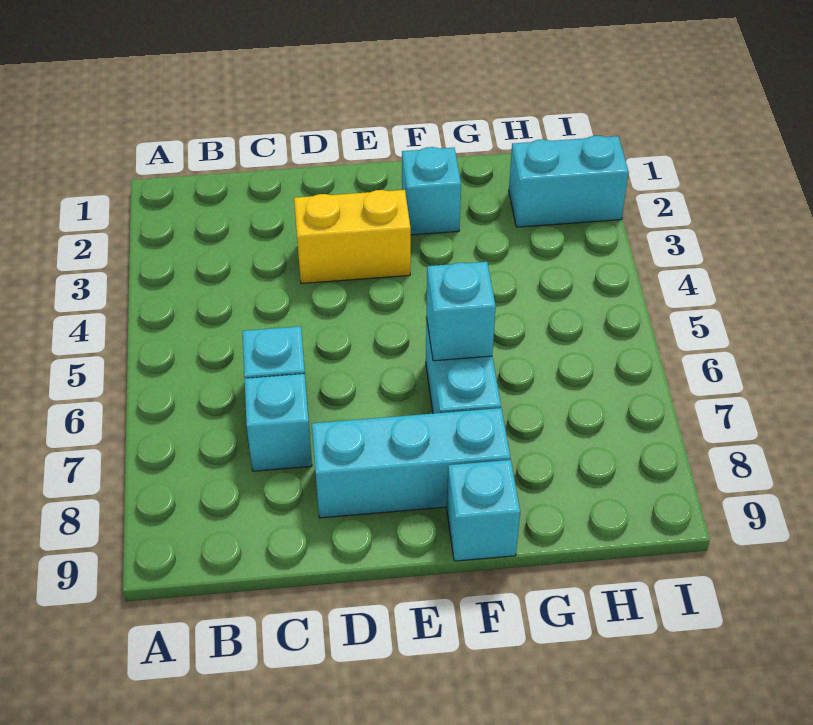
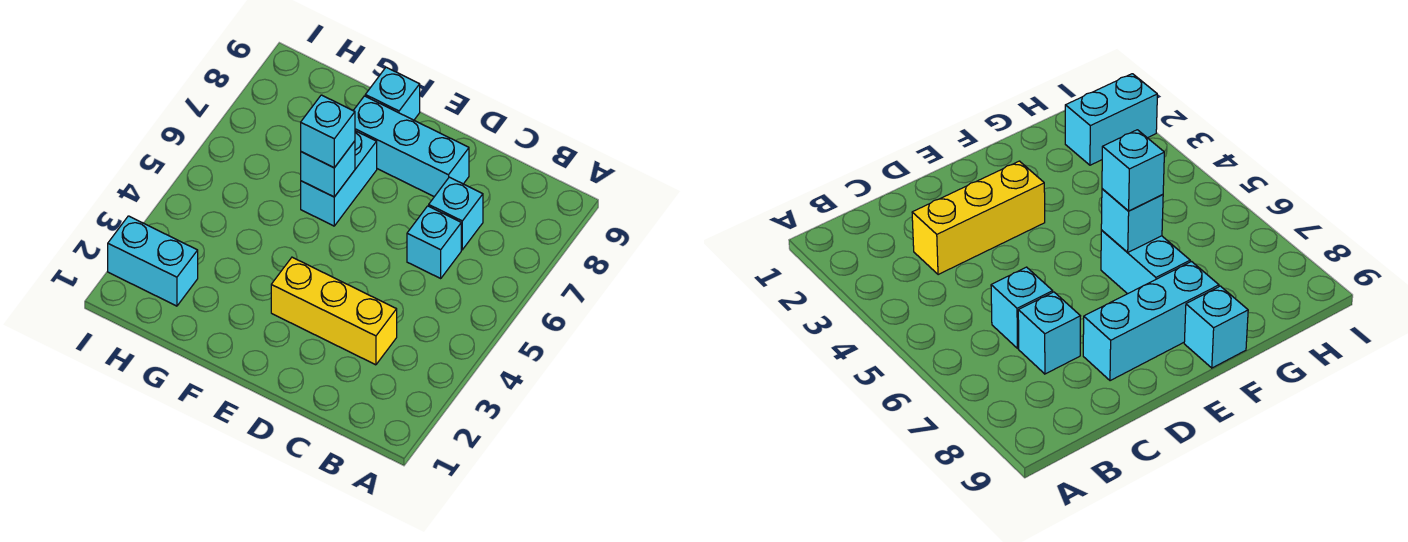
yellow brick D3:E3 level 1 -> yellow brick C3:E3 level 1
cyan brick F2 level 1 -> cyan brick F6 level 3

